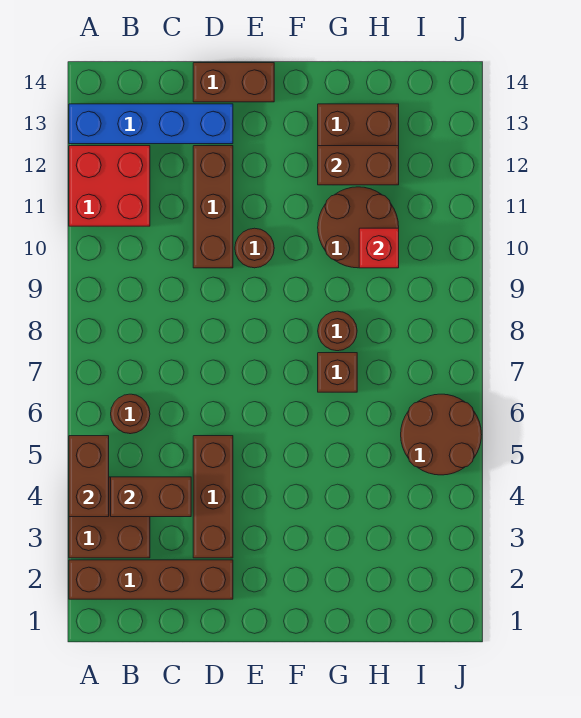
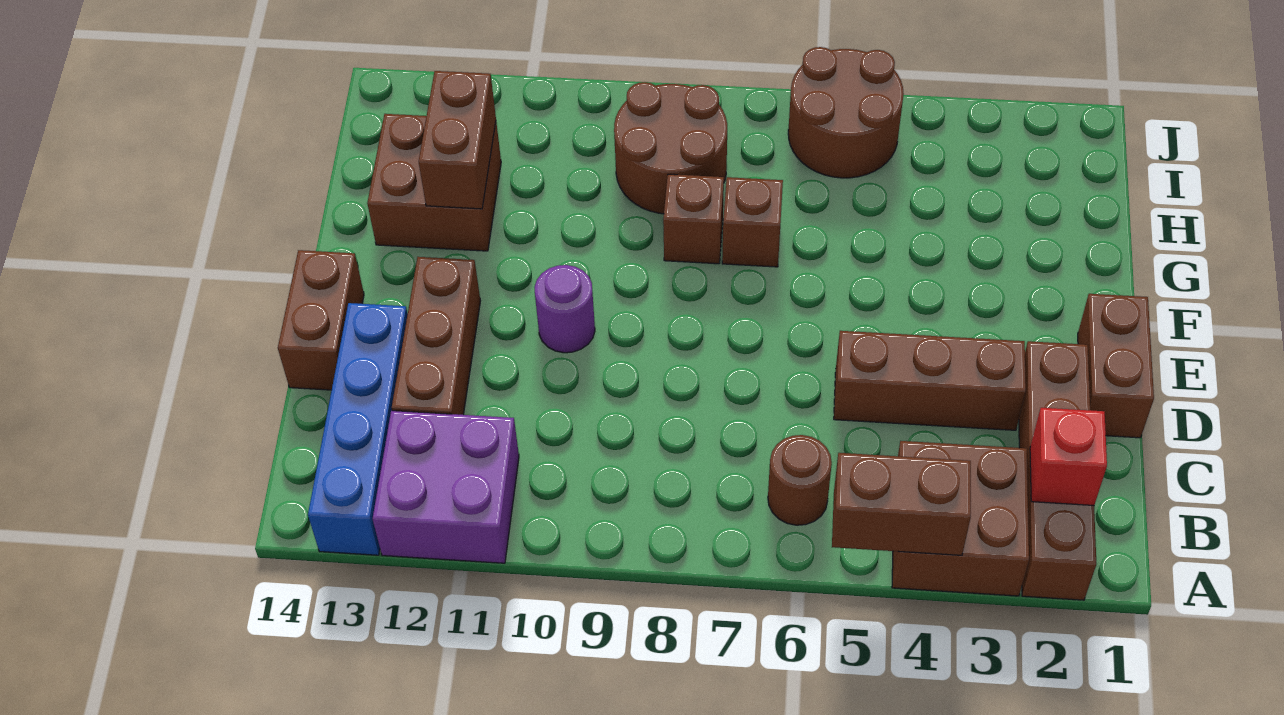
red brick A11:B12 level 1 -> purple brick A11:B12 level 1
brown brick B4:C4 level 2 -> brown brick D1:E1 level 1
brown brick D10:D12 level 1 -> brown brick C12:E12 level 1
brown round brick E10 level 1 -> purple round brick E10 level 1
brown round brick G8 level 1 -> brown brick G8 level 1
brown round brick G10:H11 level 1 -> brown round brick H8:I9 level 1
red brick H10 level 2 -> red brick B2 level 2

